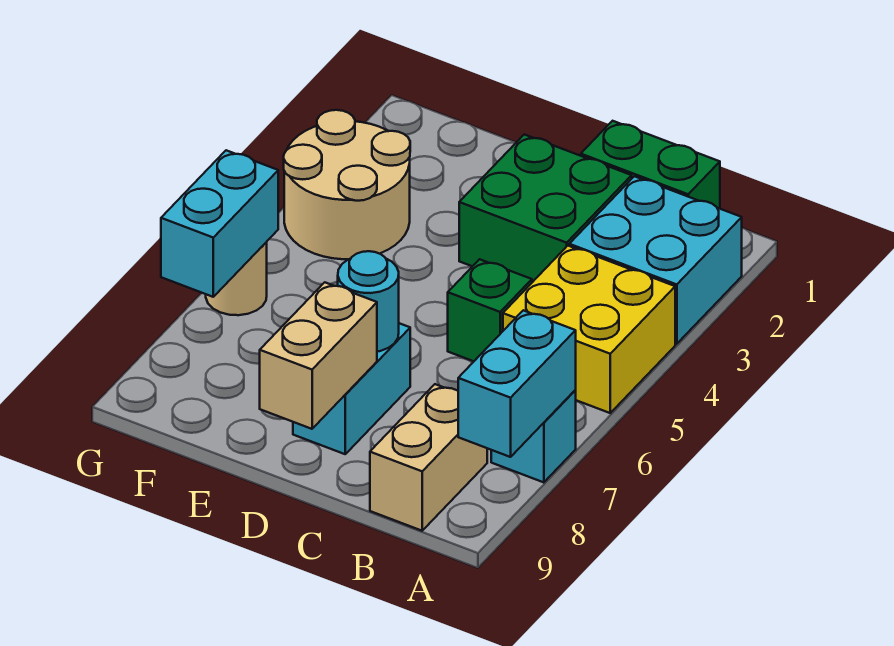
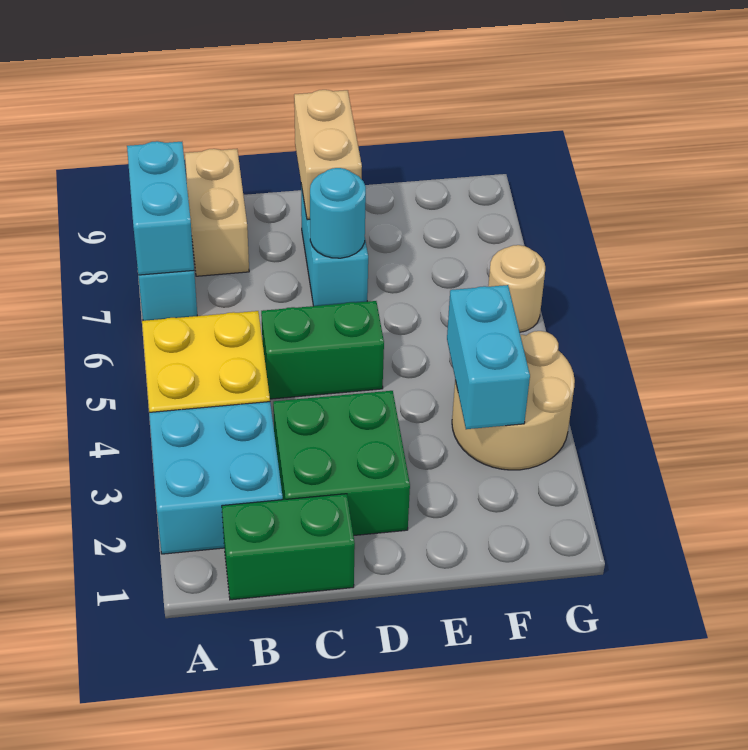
green brick C5 level 1 -> green brick C5:D5 level 1
cyan brick G6:G7 level 2 -> cyan brick F3:F4 level 2

